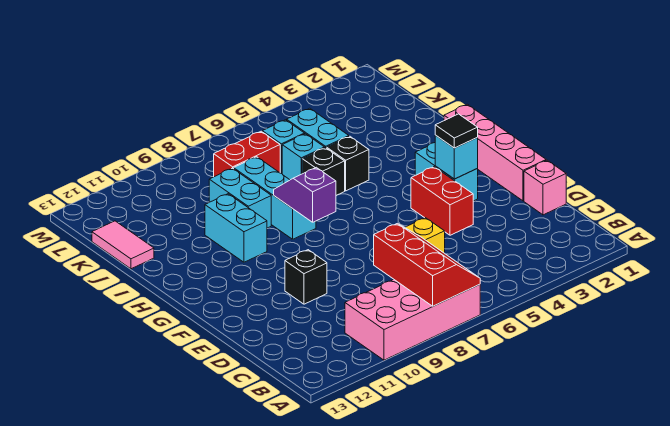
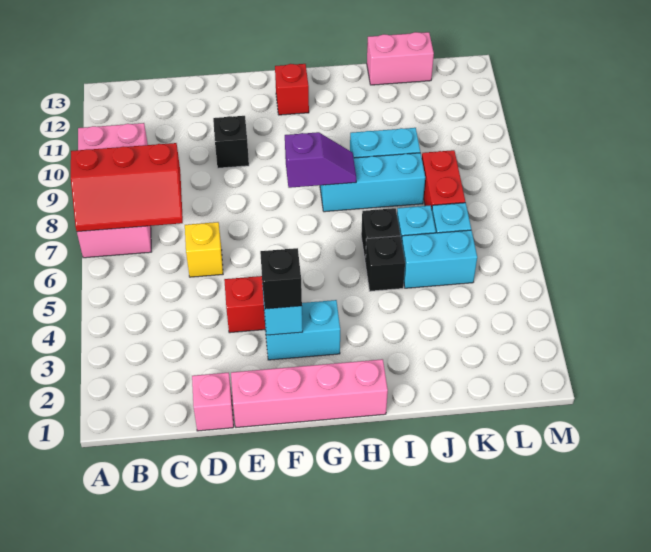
black tile F3 level 3 -> black brick F3 level 3
none -> red brick G12 level 1
cyan brick H10:I10 level 1 -> none
pink tile J13:K13 level 1 -> pink brick J13:K13 level 1

